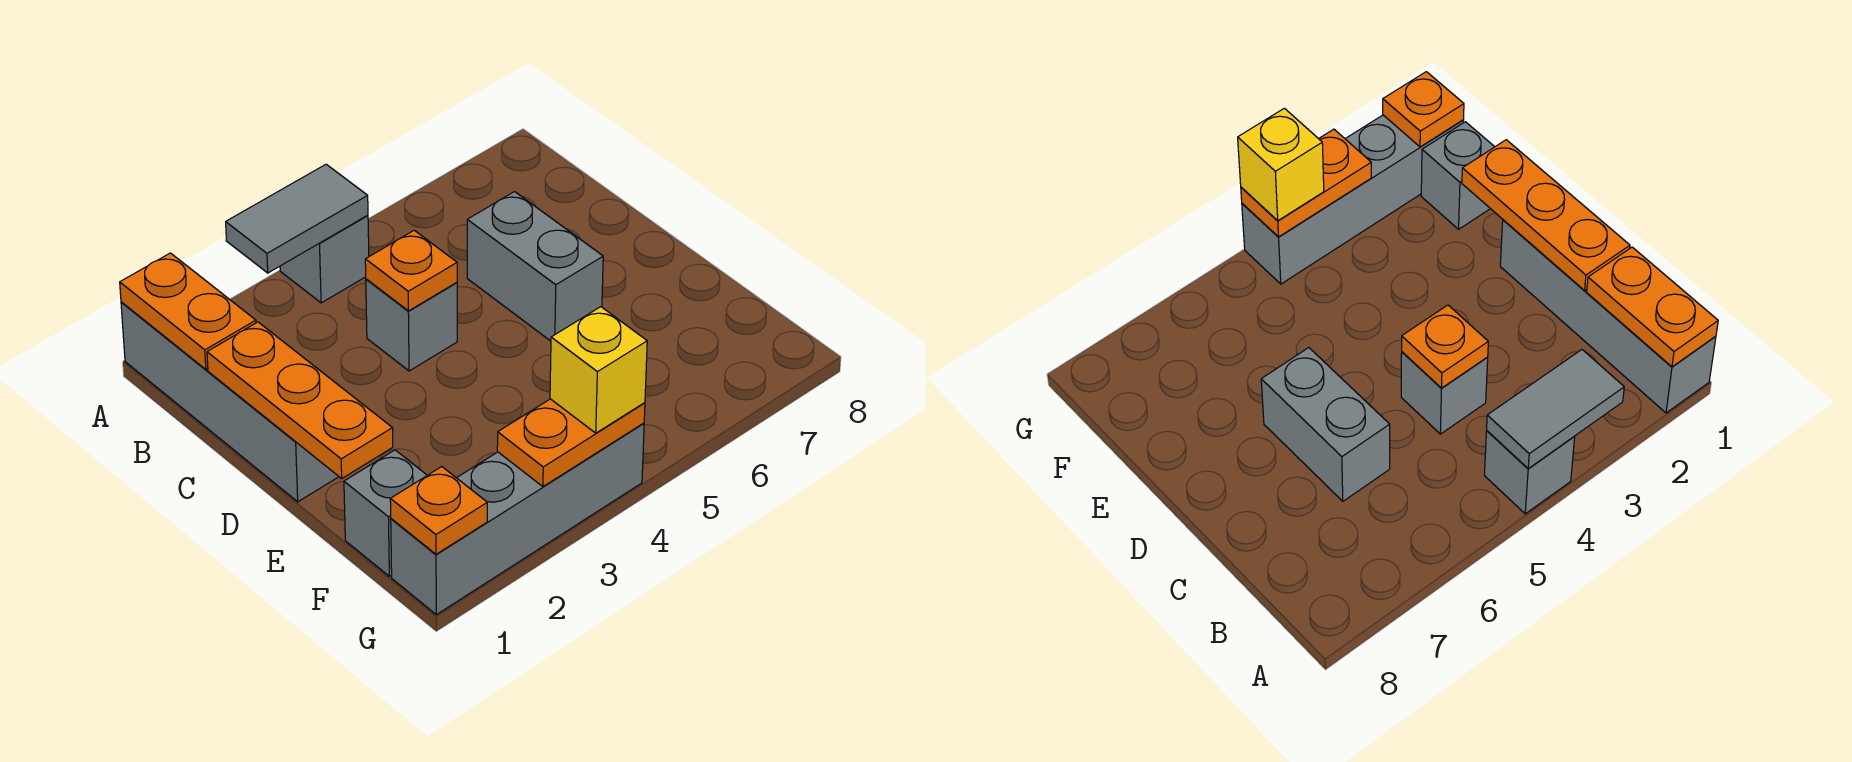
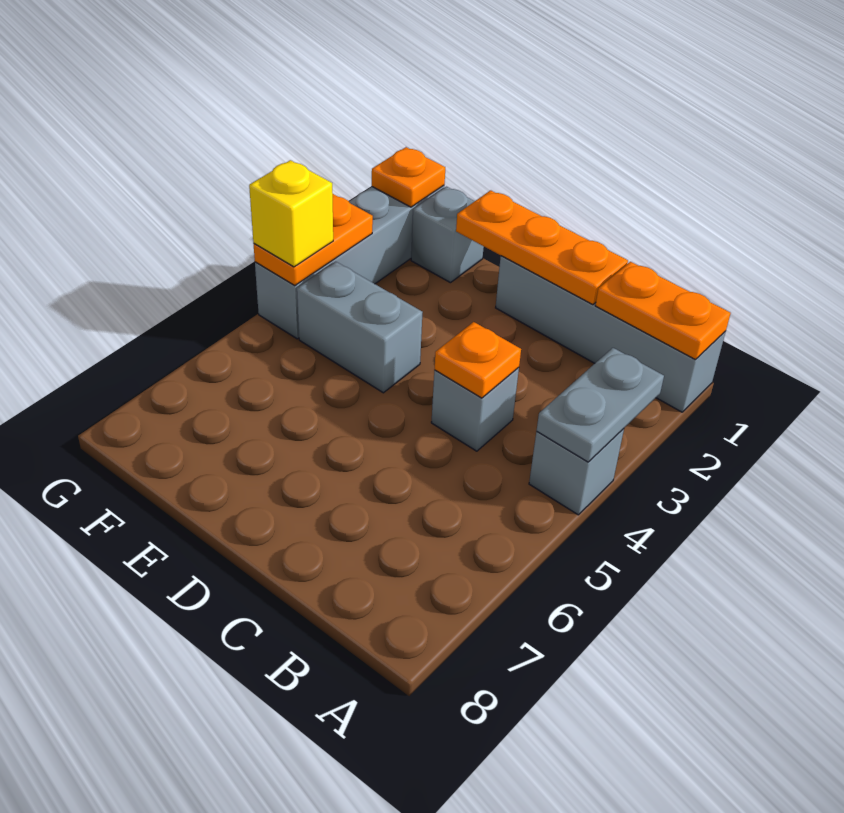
grey tile A3:A4 level 2 -> grey plate A3:A4 level 2
grey brick C6:D6 level 1 -> grey brick E4:F4 level 1

